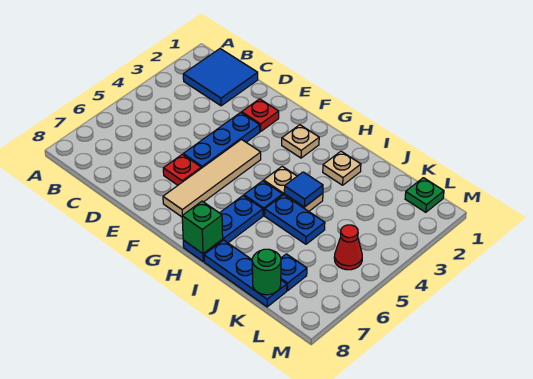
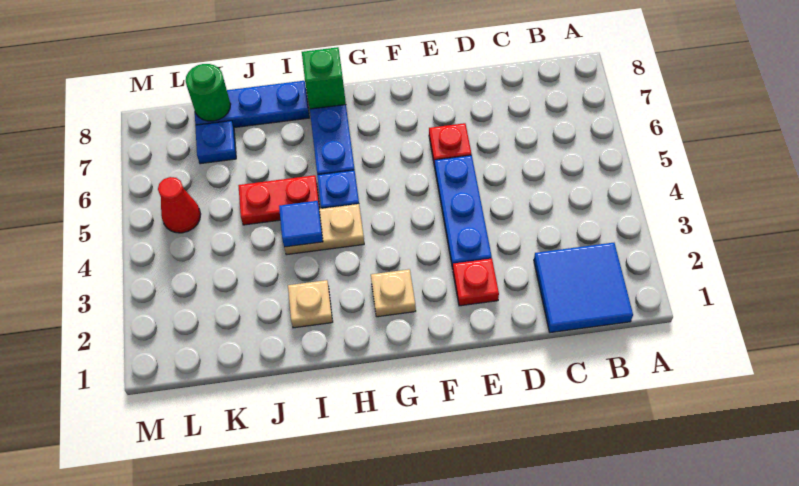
tan tile F4:F7 level 1 -> none
blue plate I5:J5 level 1 -> red plate I5:J5 level 1
green plate L1 level 1 -> none

